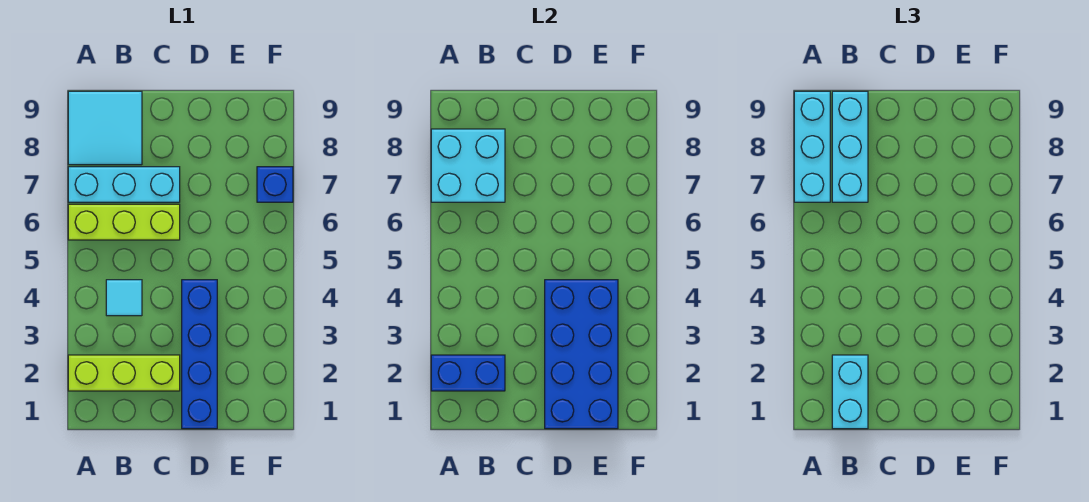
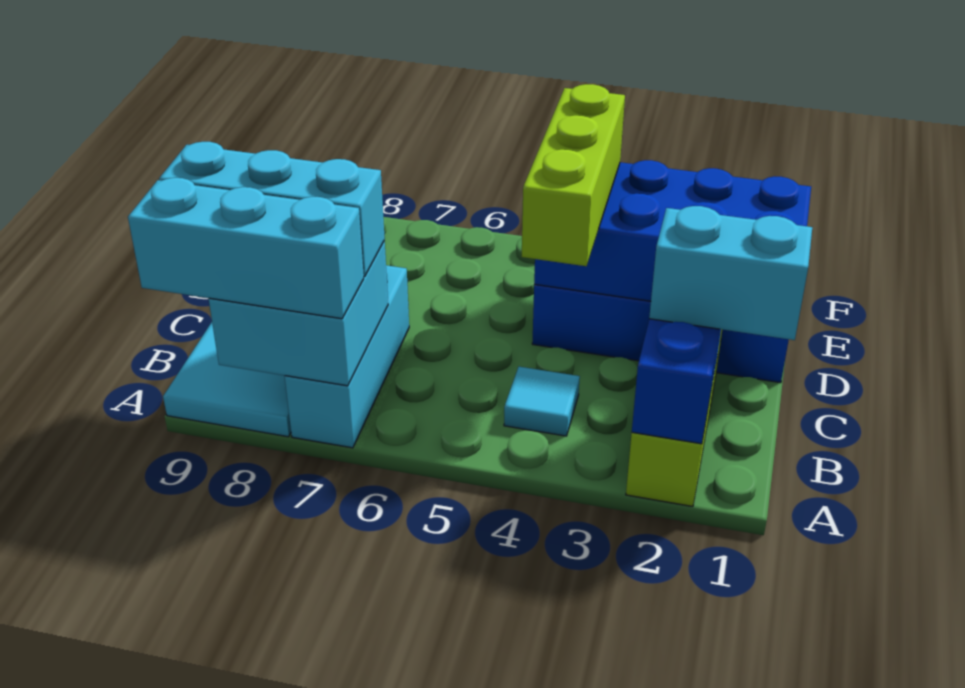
lime brick A6:C6 level 1 -> lime brick C4:E4 level 3
blue brick F7 level 1 -> none

